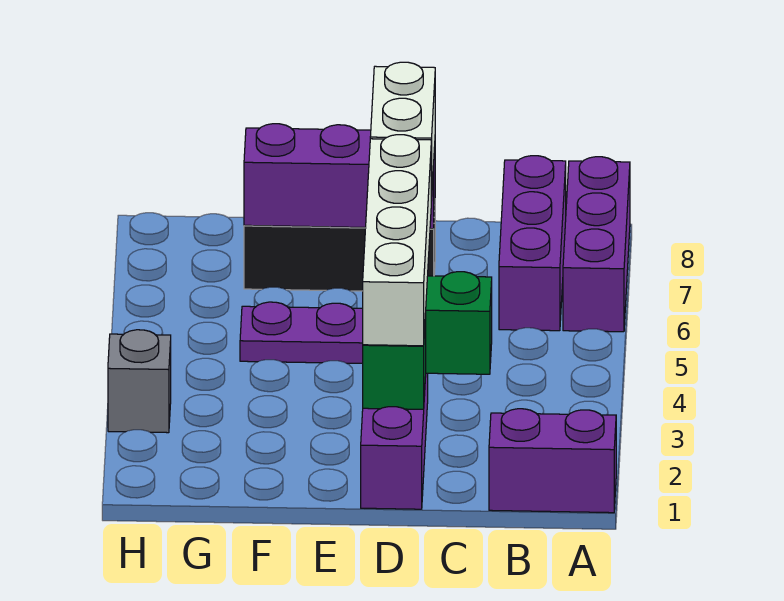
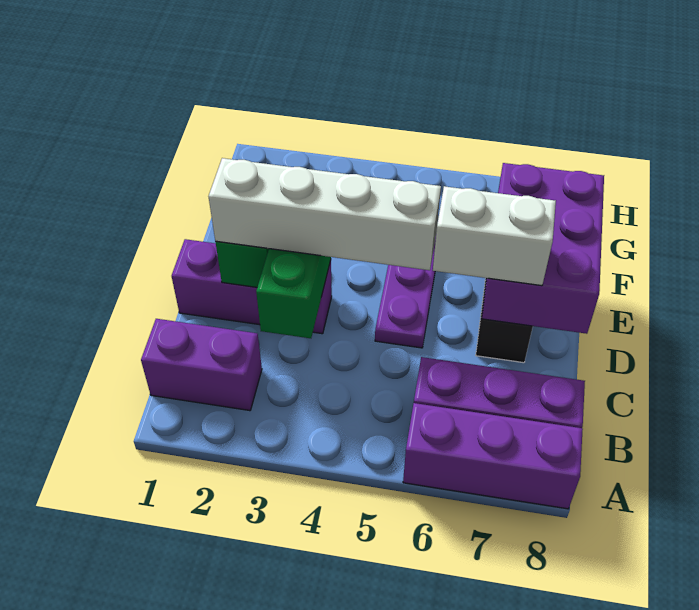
purple brick A1:B1 level 1 -> purple brick B1:B2 level 1
purple brick D7:F7 level 2 -> purple brick D7:F8 level 2
grey brick H3 level 1 -> none

